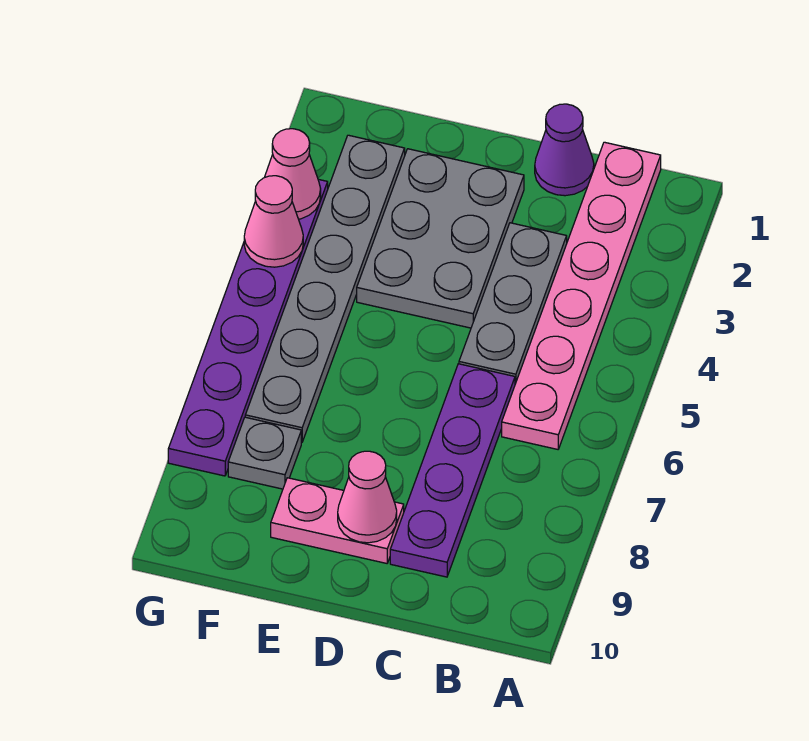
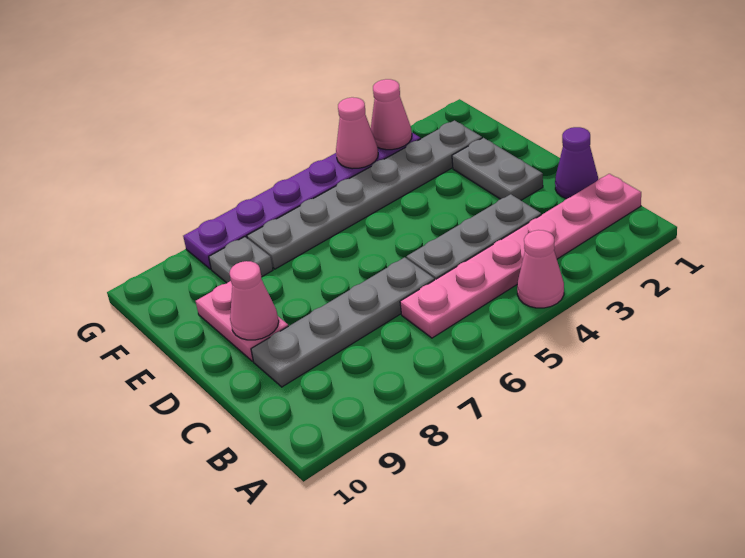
none -> pink cone A4 level 1
purple plate C6:C9 level 1 -> grey plate C6:C9 level 1
grey plate D2:E4 level 1 -> grey plate D2:E2 level 1

